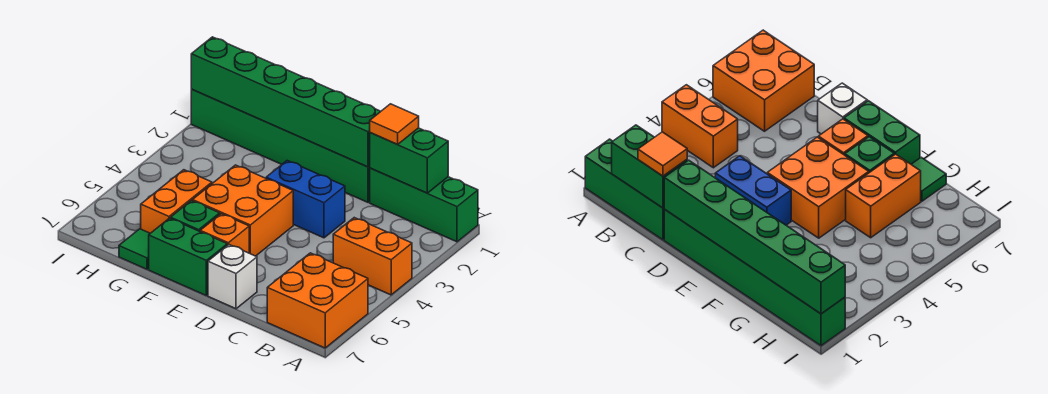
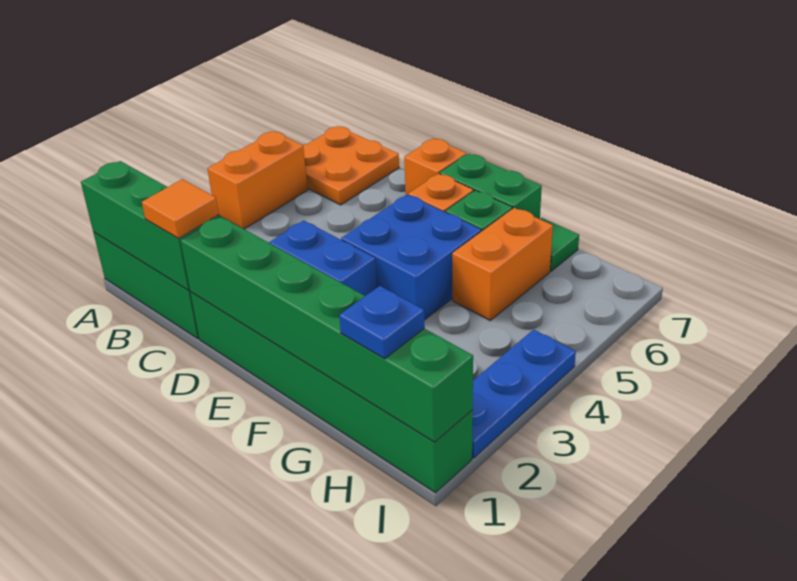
orange brick A4:B4 level 1 -> orange brick A4:A5 level 1
orange brick A6:B7 level 1 -> orange plate A6:B7 level 1
green brick B1:C1 level 2 -> green brick A1:C1 level 2
white brick D7 level 1 -> orange brick D7 level 1
orange brick E4:F5 level 1 -> blue brick E4:F5 level 1
none -> blue plate H1 level 3
none -> blue plate I2:I4 level 1

